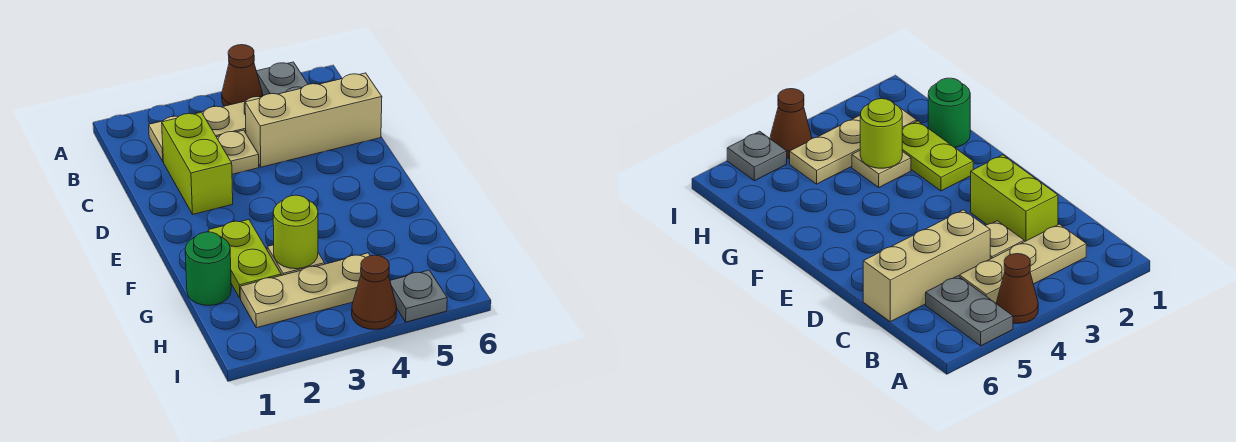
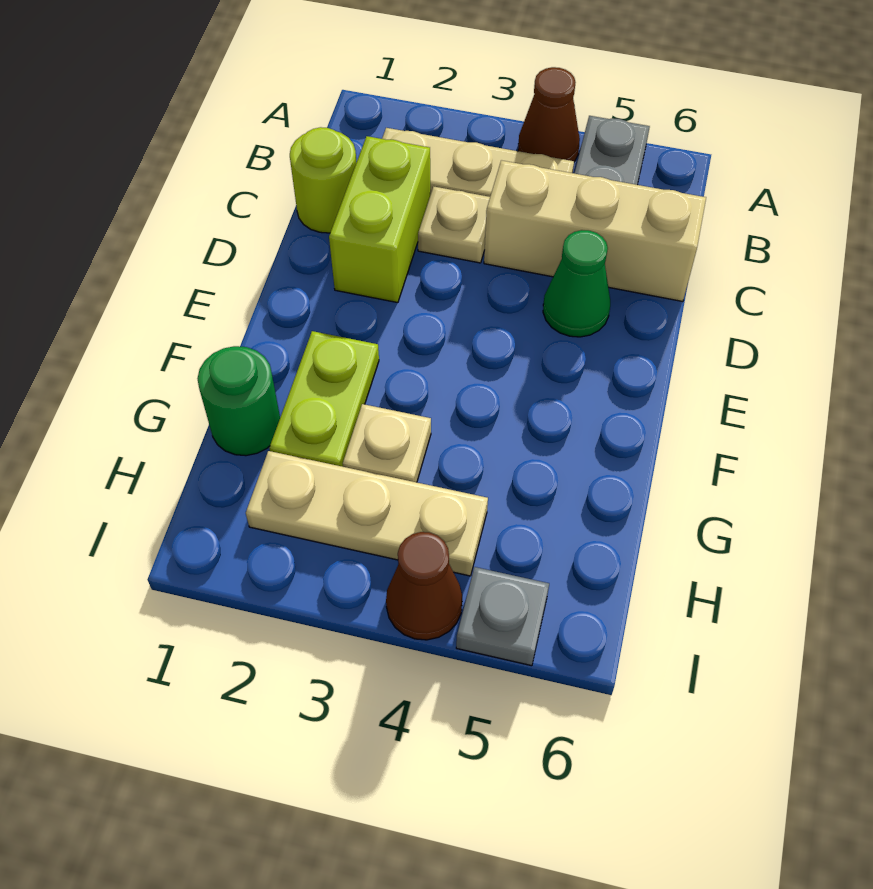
none -> green cone D5 level 1
lime round brick G3 level 2 -> lime round brick C1 level 1

